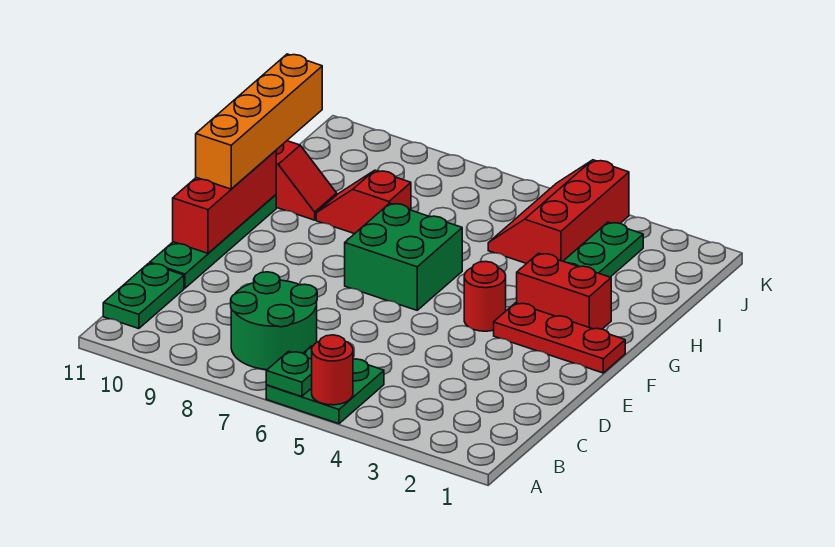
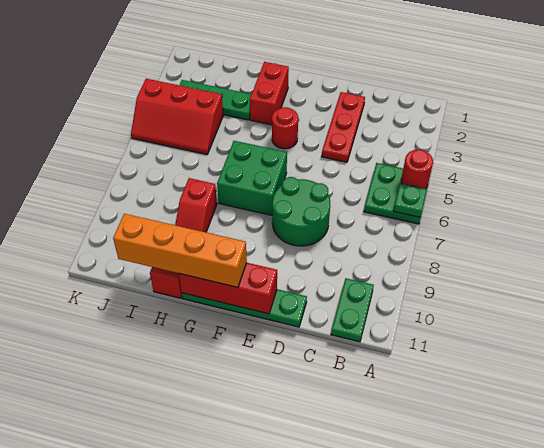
green round brick B7:C8 level 1 -> green round brick D7:E8 level 1
green plate B11:C11 level 1 -> green plate B10:B11 level 1
red plate F1:F3 level 1 -> red plate D2:D4 level 1

